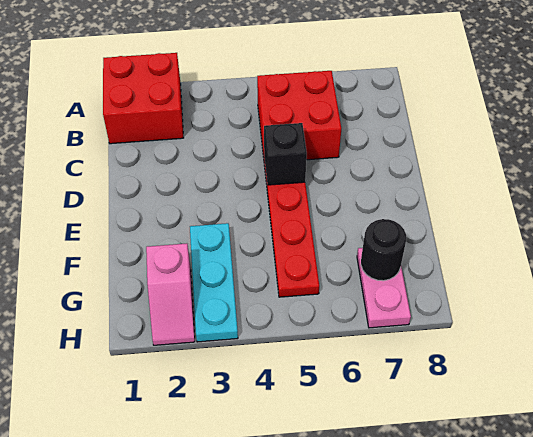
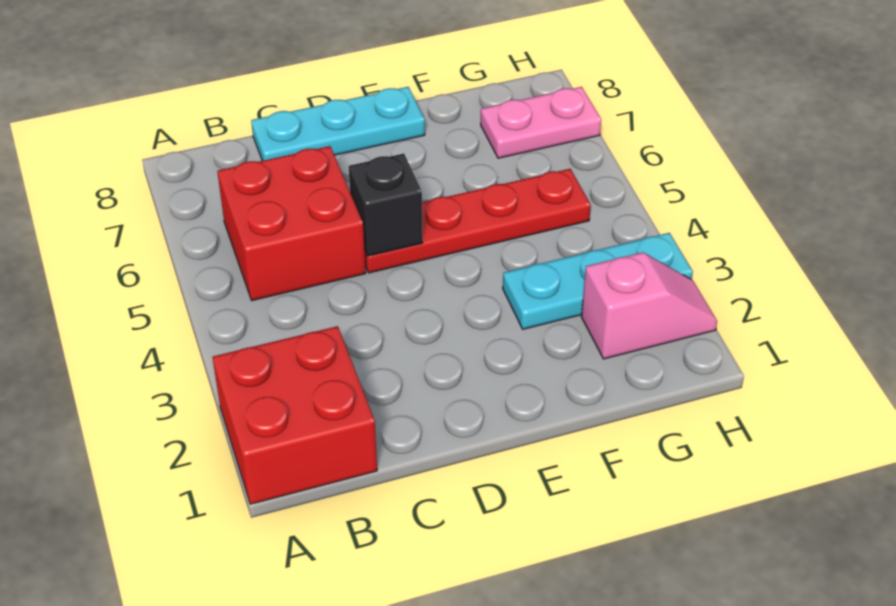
none -> cyan plate C8:E8 level 1
black round brick G7 level 2 -> none

